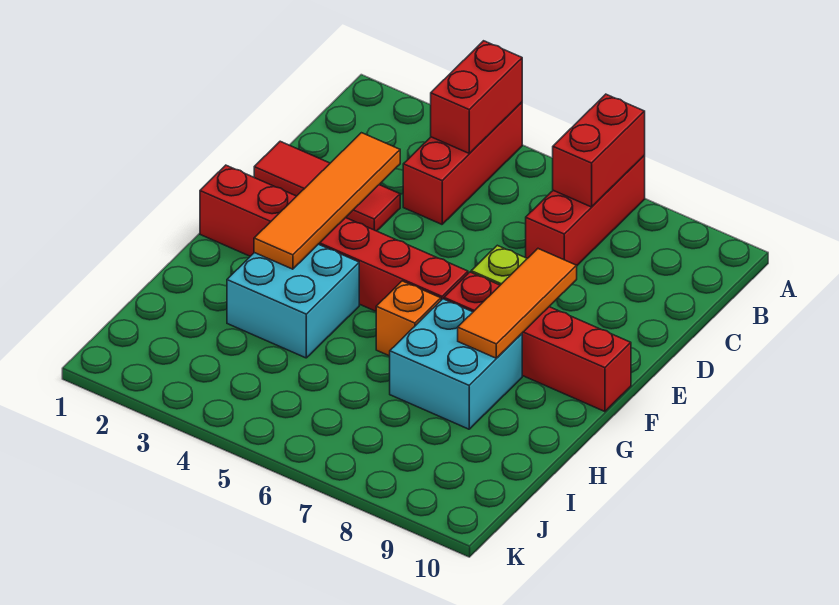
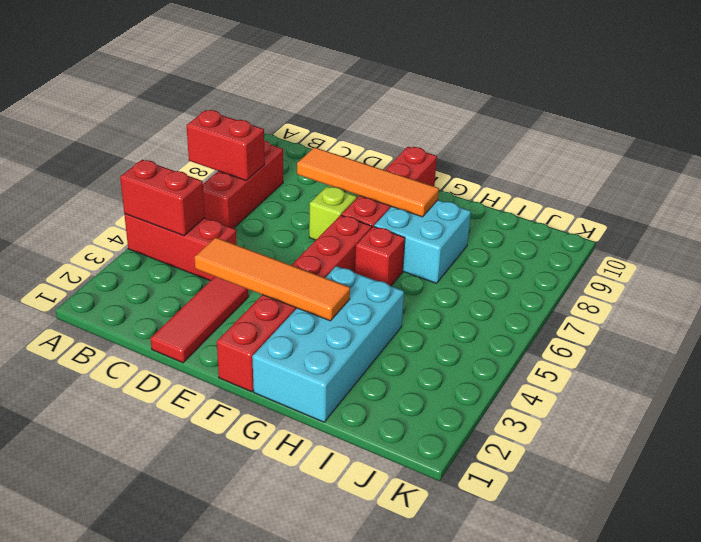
red brick A7:C7 level 1 -> red brick B6:B8 level 1
orange tile E8:G8 level 2 -> orange tile D8:G8 level 2
cyan brick G3:H4 level 1 -> cyan brick G1:H4 level 1
orange brick G6 level 1 -> red brick G6 level 1

